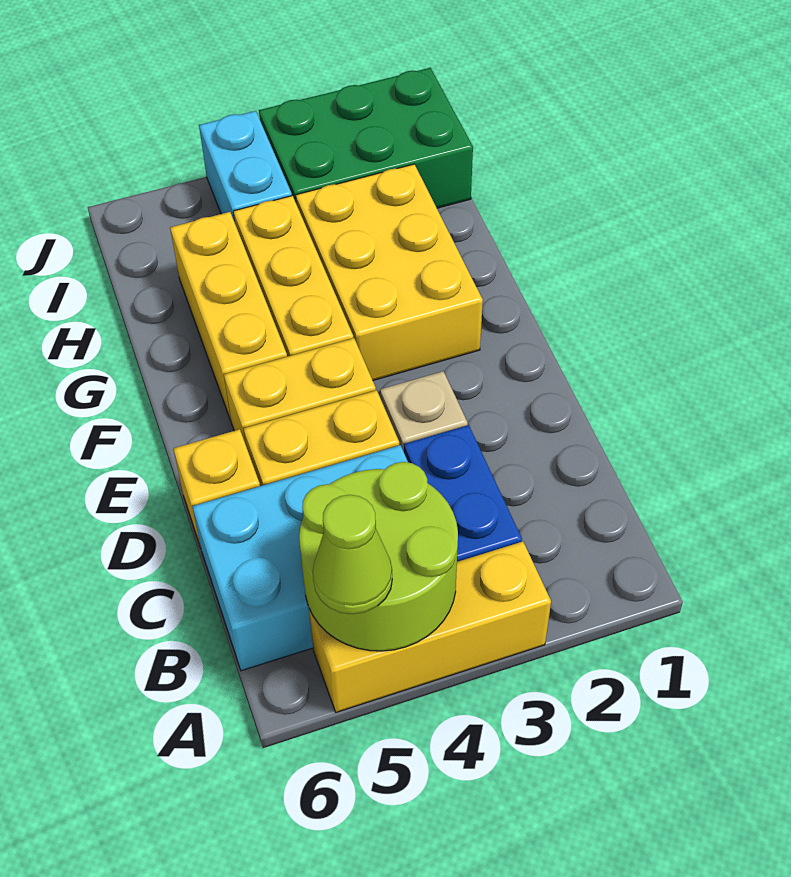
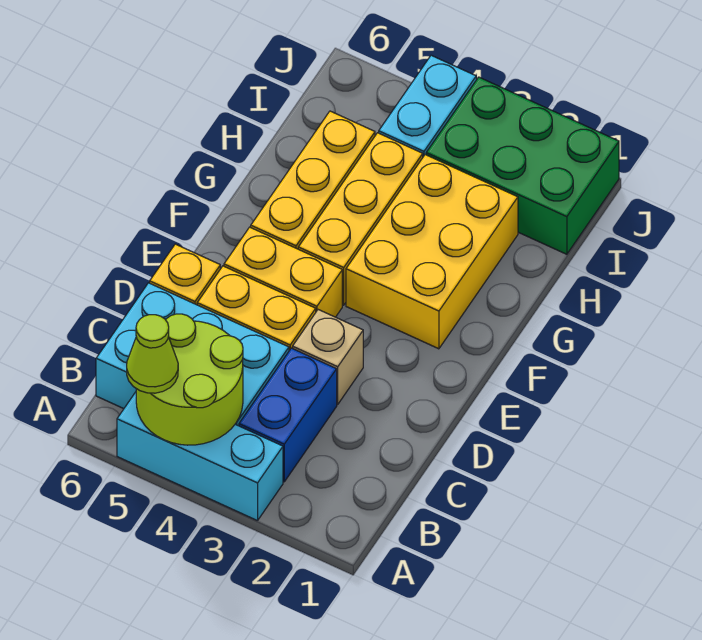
yellow brick A3:A5 level 1 -> cyan brick A3:A5 level 1

